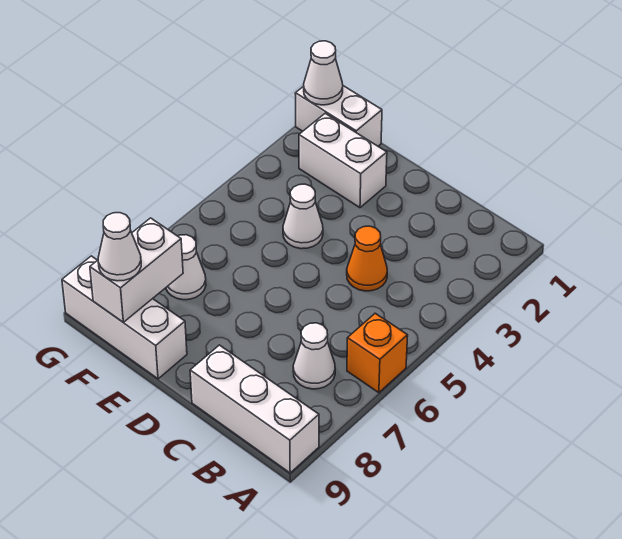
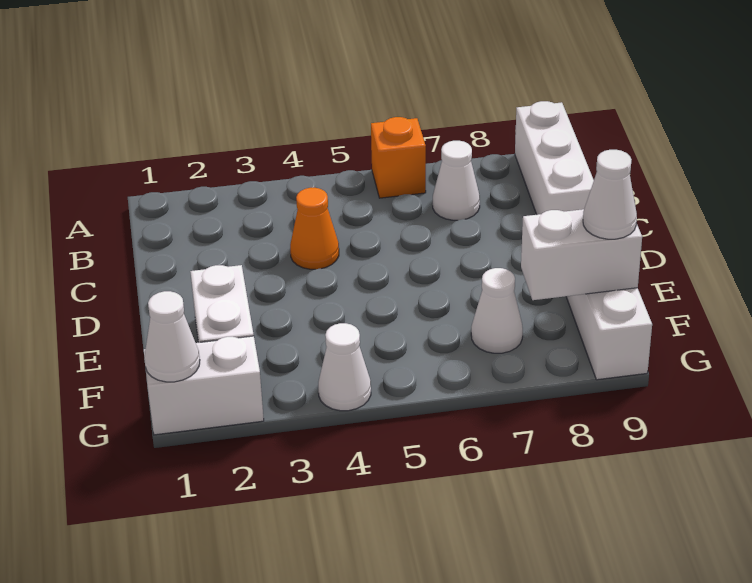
white cone E4 level 1 -> white cone G4 level 1
white brick F1:G1 level 1 -> white brick G1:G2 level 1

